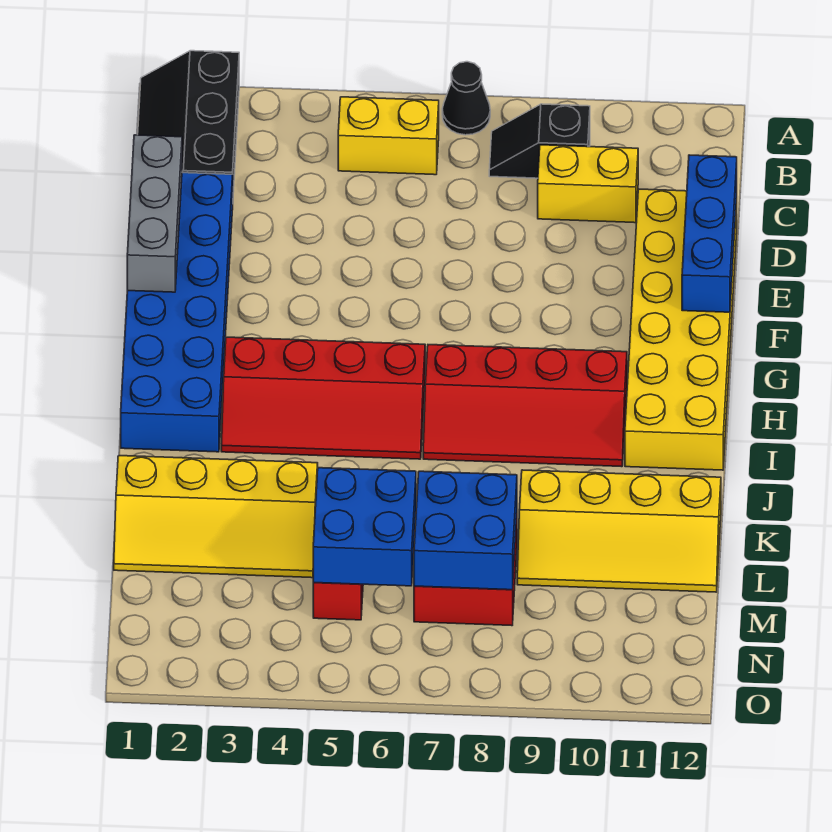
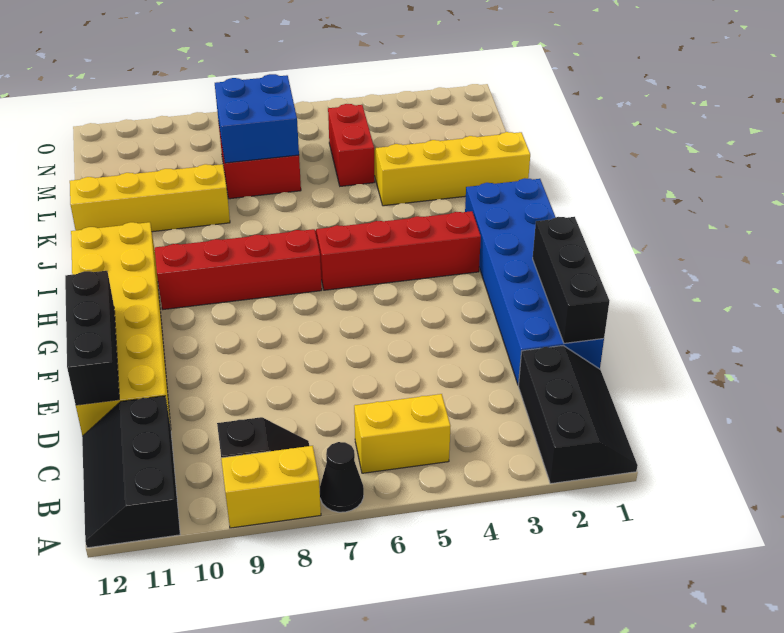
none -> black slope A11:C12 level 1 top 11
yellow brick C9:C10 level 1 -> yellow brick A8:A9 level 1
grey brick D1:F1 level 2 -> black brick D1:F1 level 2
blue brick D12:F12 level 2 -> black brick D12:F12 level 2
blue brick L5:M6 level 2 -> none

